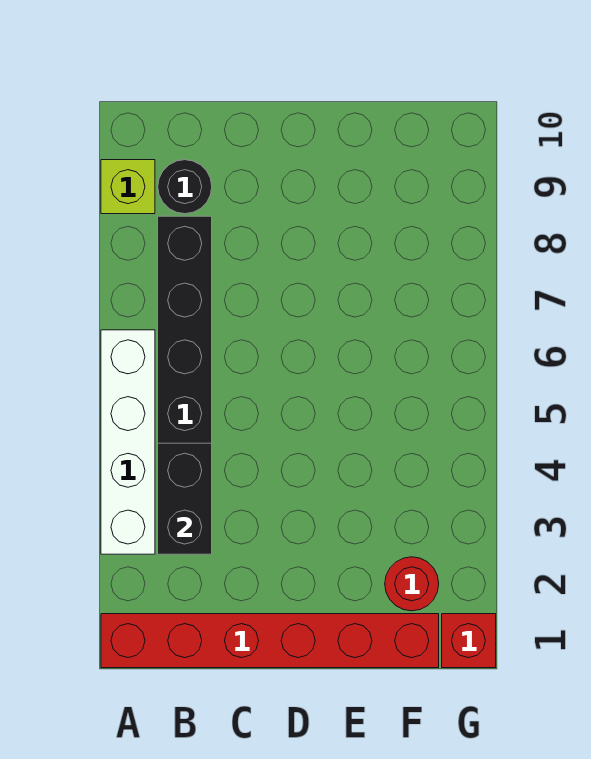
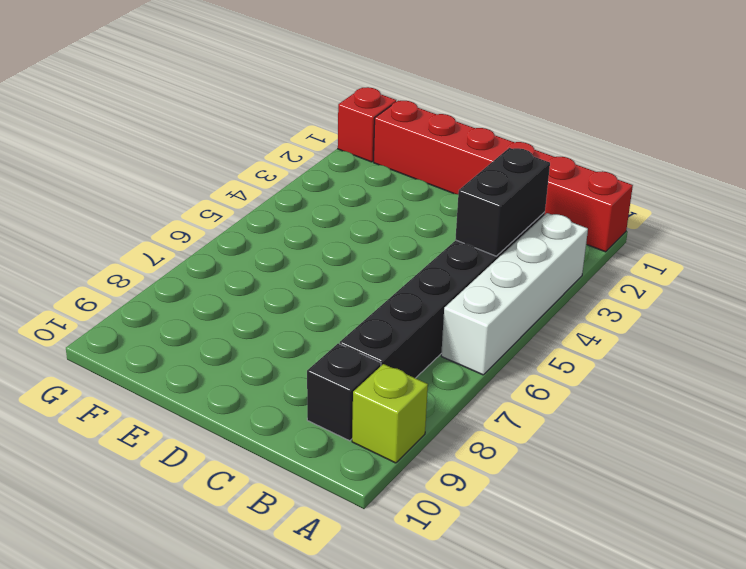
black round brick B9 level 1 -> black brick B9 level 1
red round brick F2 level 1 -> none

